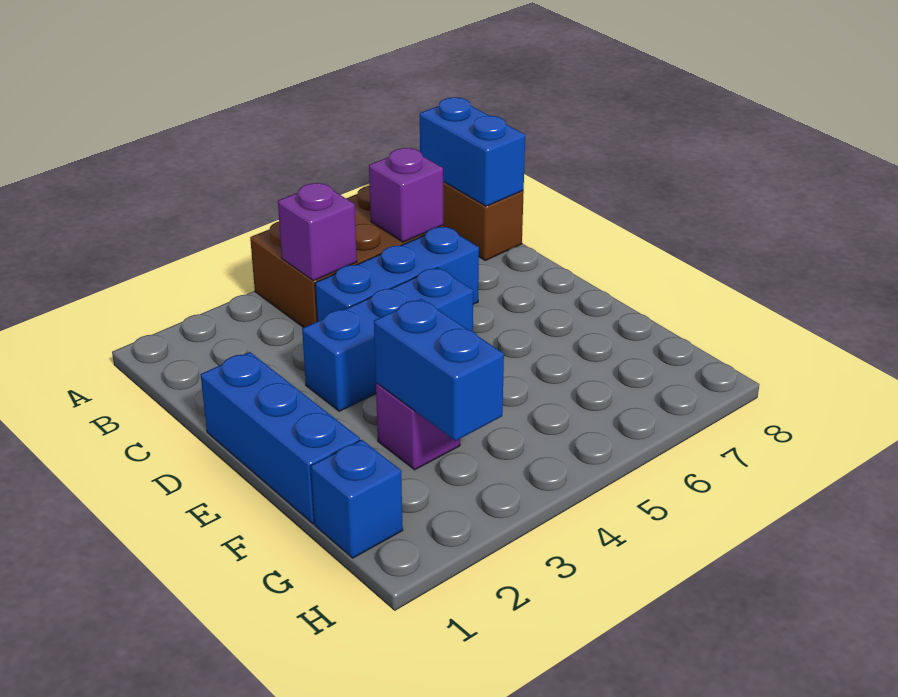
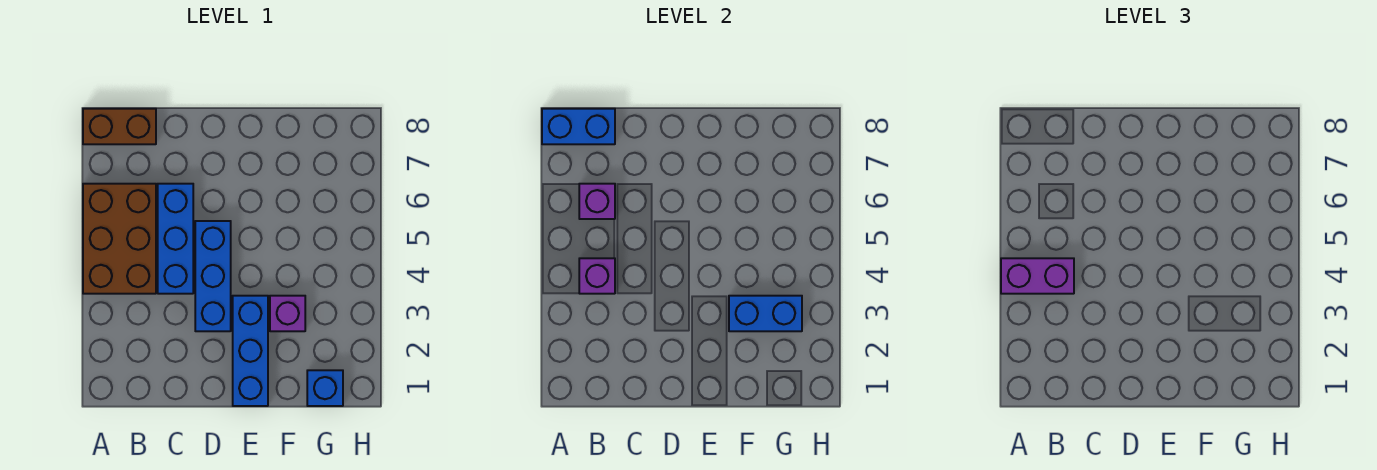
none -> purple brick A4:B4 level 3
blue brick D1:F1 level 1 -> blue brick E1:E3 level 1

